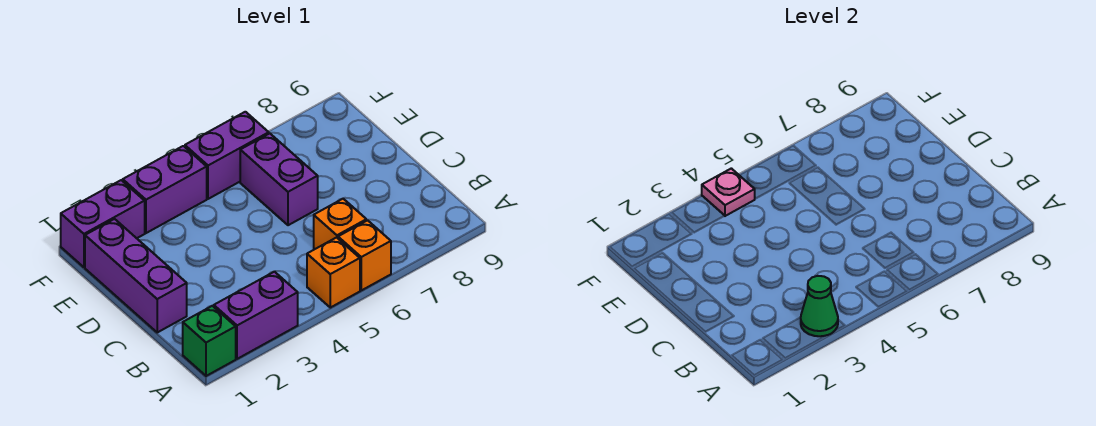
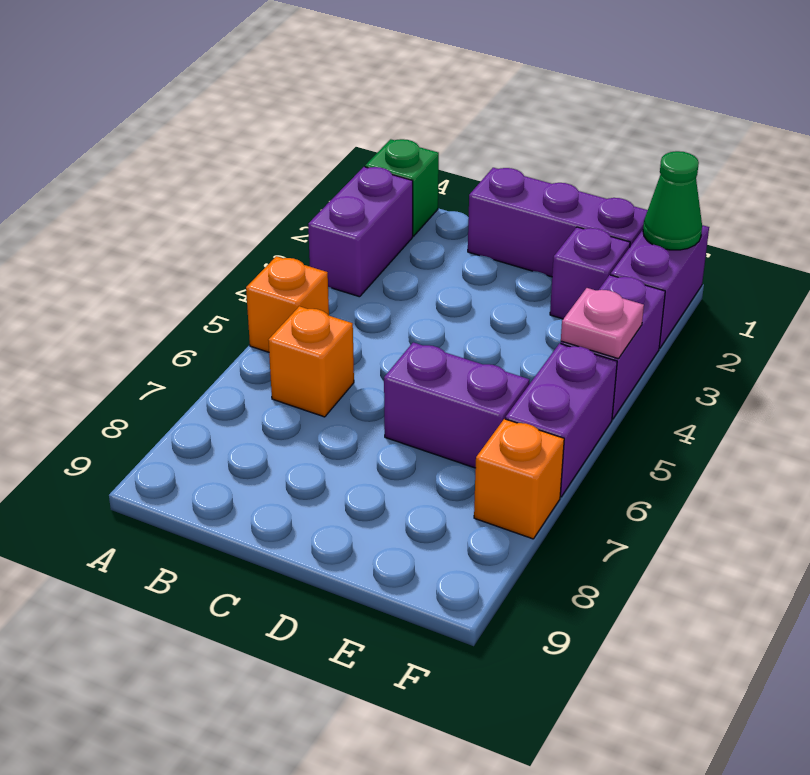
green cone A3 level 2 -> green cone F1 level 2
orange brick A6 level 1 -> orange brick F7 level 1
none -> purple brick E2 level 1

